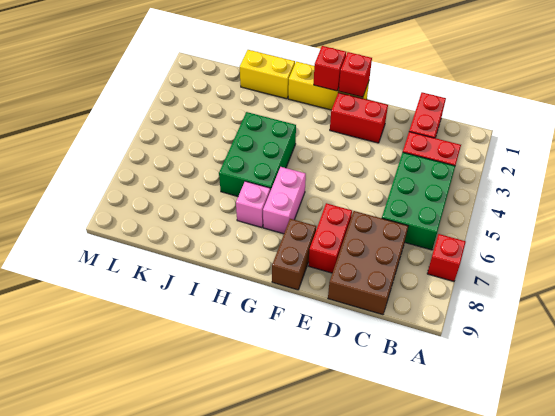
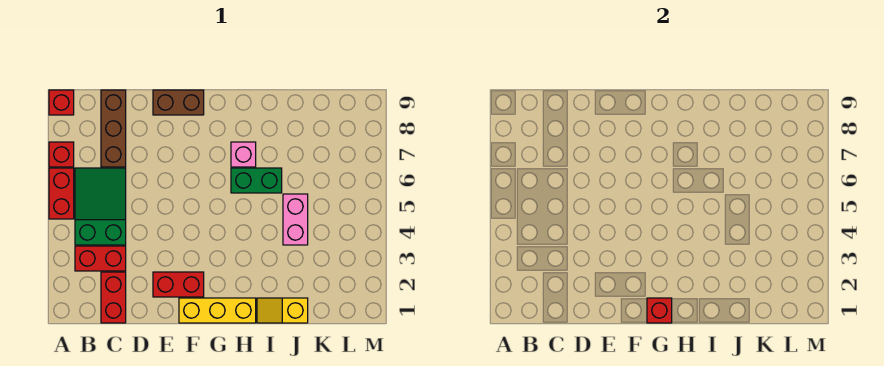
green brick B4:C6 level 1 -> green slope B4:C6 level 1 top 4
brown brick C7:D9 level 1 -> brown brick C7:C9 level 1
red brick E7:E8 level 1 -> red brick A5:A6 level 1
red brick F1 level 2 -> red brick A9 level 1
brown brick F8:F9 level 1 -> brown brick E9:F9 level 1
pink brick G6:G7 level 1 -> pink brick J4:J5 level 1
green brick H4:I6 level 1 -> green brick H6:I6 level 1
yellow brick I1:J1 level 1 -> yellow slope I1:J1 level 1 top J

